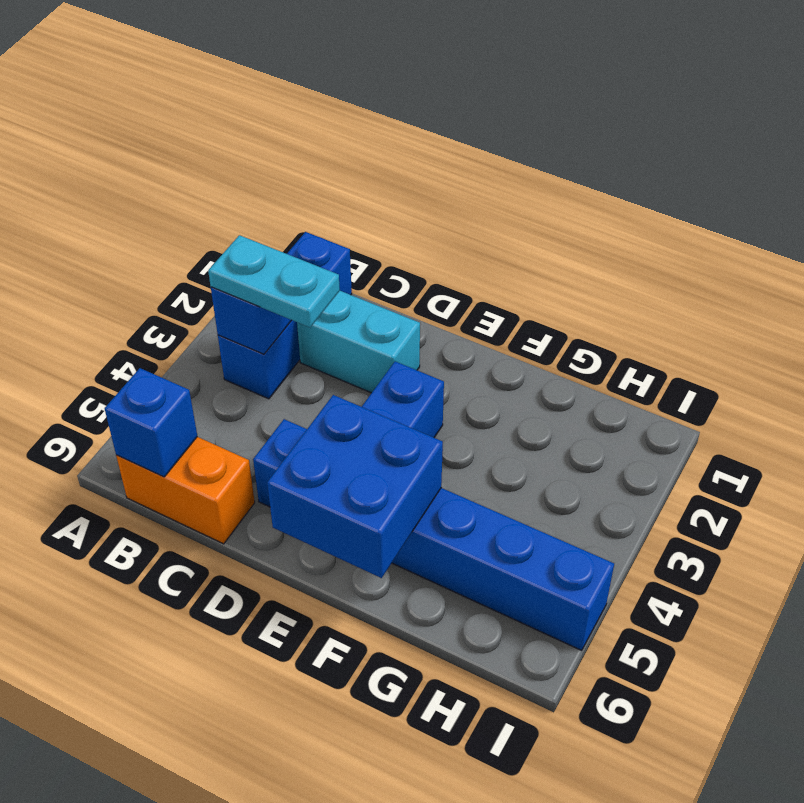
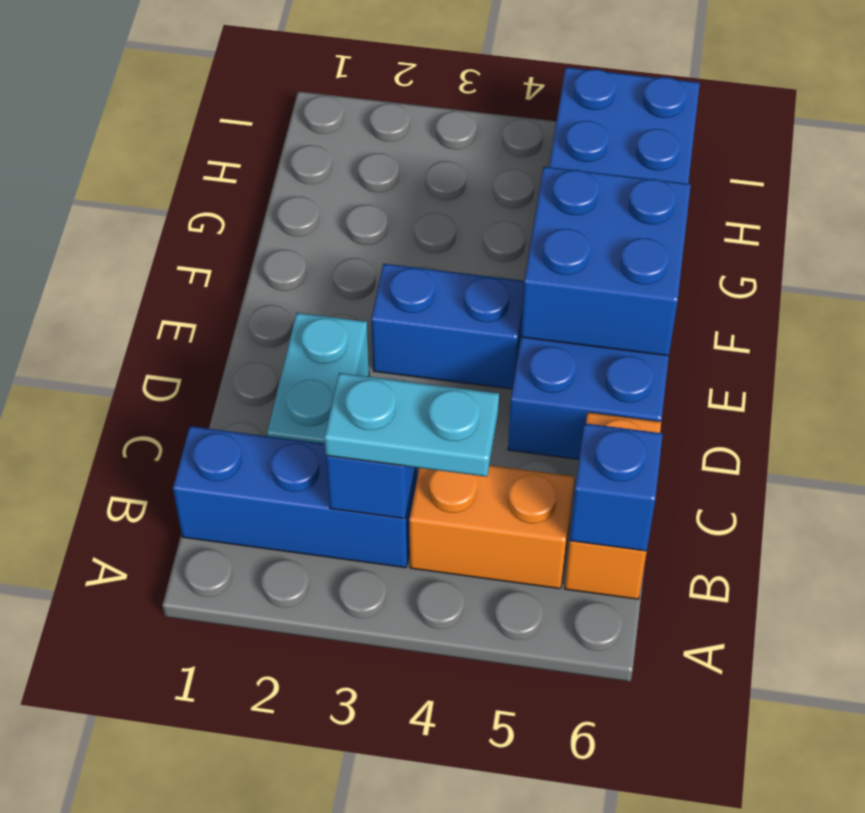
cyan plate B3:C3 level 3 -> cyan plate B3:B4 level 3
none -> orange brick B4:B5 level 1
blue brick D5:I5 level 1 -> blue brick D5:I6 level 1

